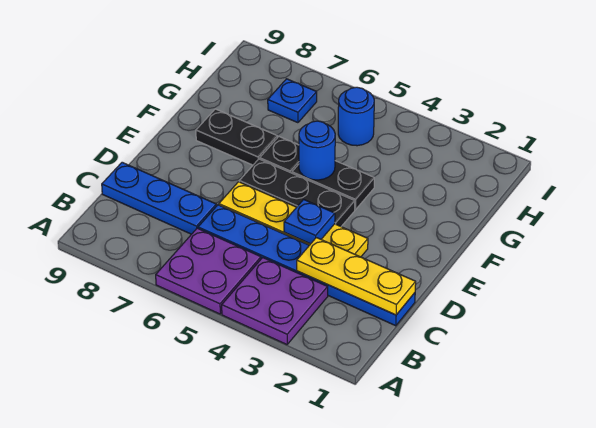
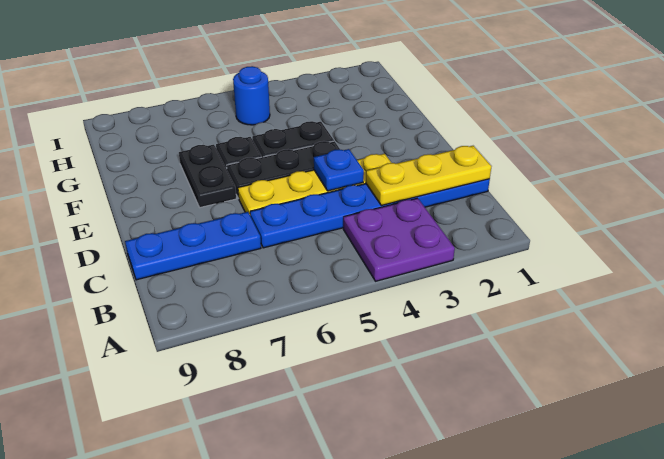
purple plate A5:B6 level 1 -> none
blue round brick F5 level 2 -> none
black plate F7:F8 level 1 -> black plate E7:F7 level 1
blue plate H7 level 1 -> none

